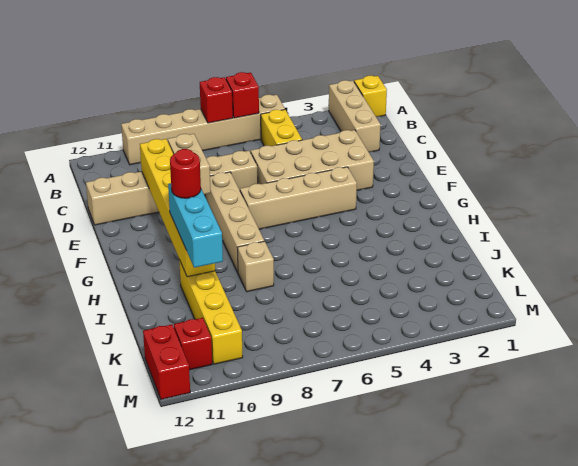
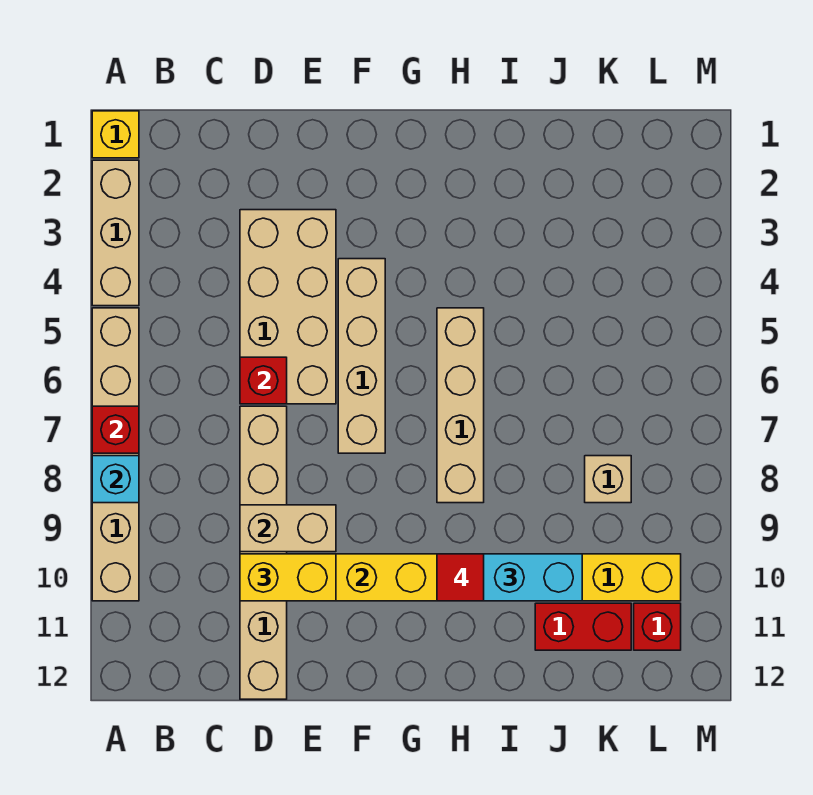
tan brick A2:C2 level 1 -> tan brick A2:A4 level 1
red brick A6 level 2 -> red brick D6 level 2
none -> cyan brick A8 level 2
yellow brick B5:C5 level 1 -> yellow brick D10:E10 level 3
tan brick E8:H8 level 1 -> tan brick H5:H8 level 1
red round brick H10 level 4 -> red tile H10 level 4
tan brick I8 level 1 -> tan brick K8 level 1
red brick L12:M12 level 1 -> red brick J11:K11 level 1

